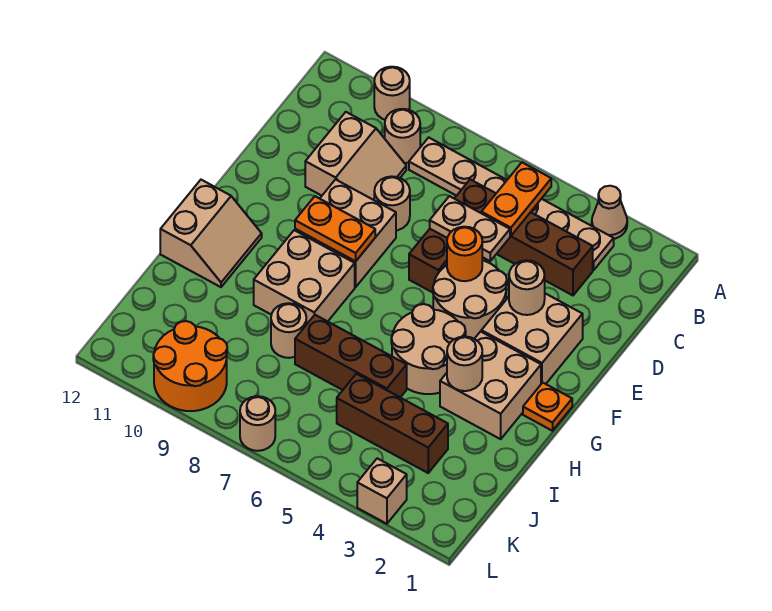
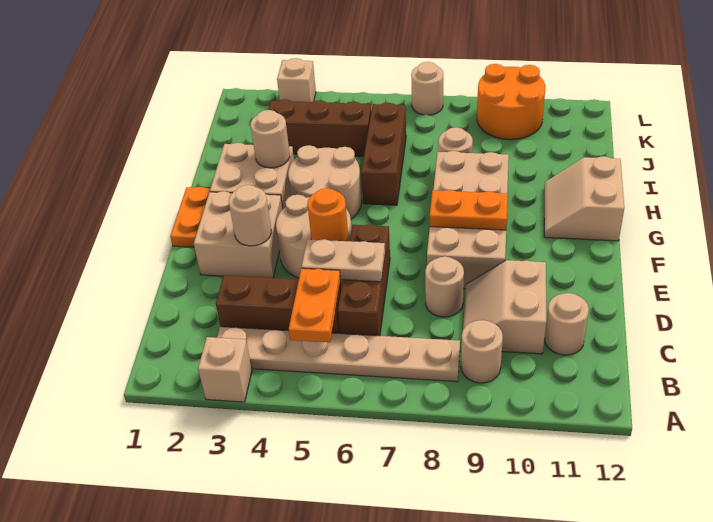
tan cone A3 level 1 -> tan brick A3 level 1
tan round brick A10 level 1 -> tan round brick C11 level 1
orange plate G1 level 1 -> orange plate F1:G1 level 1
brown brick I5:I7 level 1 -> brown brick H6:J6 level 1

